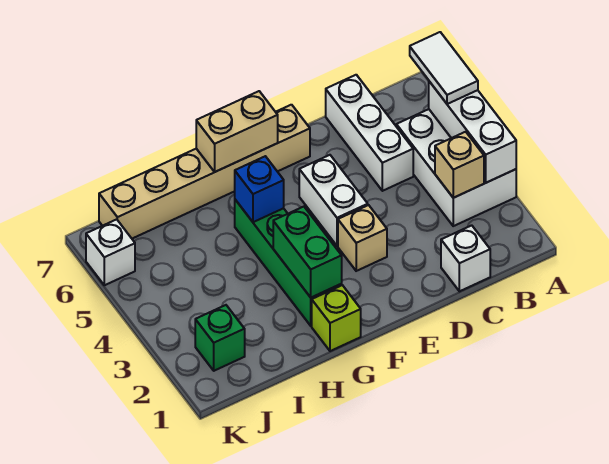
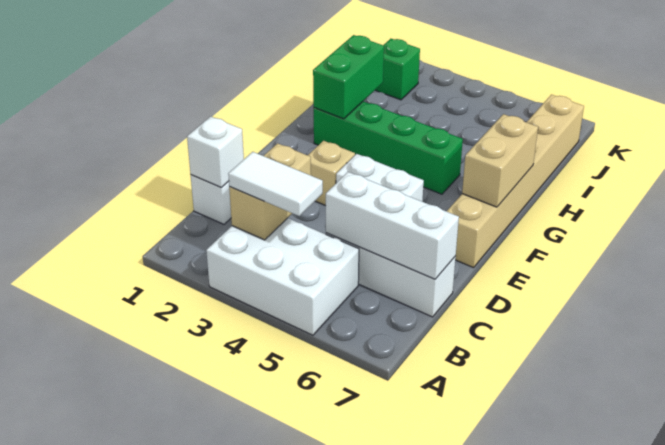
white brick A3:A5 level 2 -> white brick C5:C7 level 2
white tile A5:A6 level 3 -> white tile B3:B4 level 3
tan brick B3 level 2 -> tan brick B3:C3 level 2
lime brick G1 level 1 -> none
green brick G2:G3 level 2 -> green brick G2:H2 level 2
blue brick G5 level 2 -> none
white brick K6 level 1 -> white brick C1 level 2

